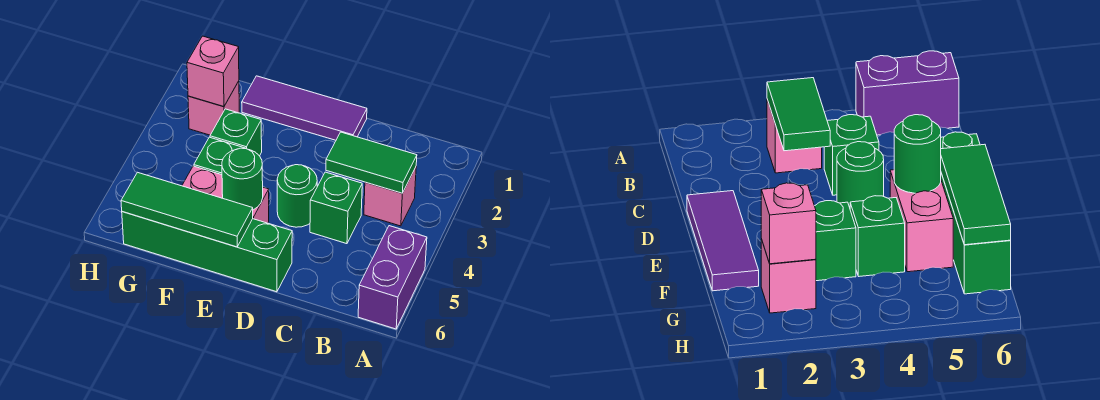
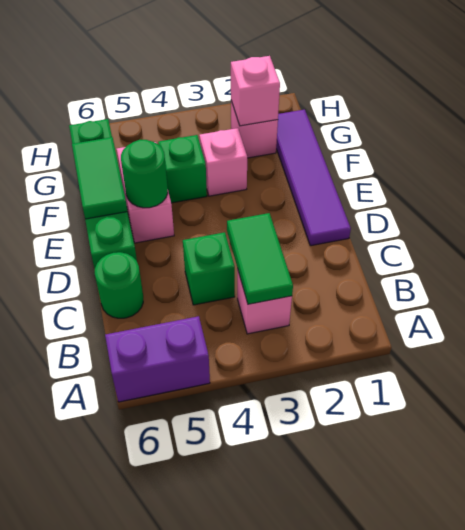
purple tile D1:F1 level 1 -> purple tile D1:G1 level 1
green round brick D4 level 1 -> green round brick C6 level 1
green tile E6:G6 level 2 -> green tile E6:F6 level 2
green brick F3 level 1 -> pink brick F3 level 1

